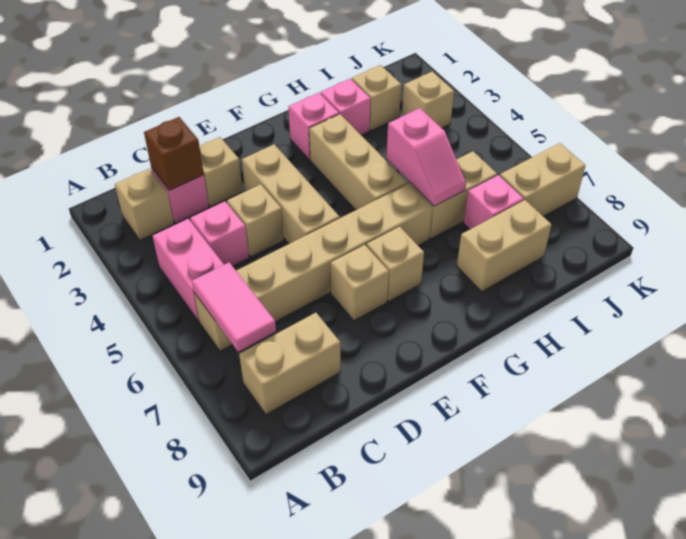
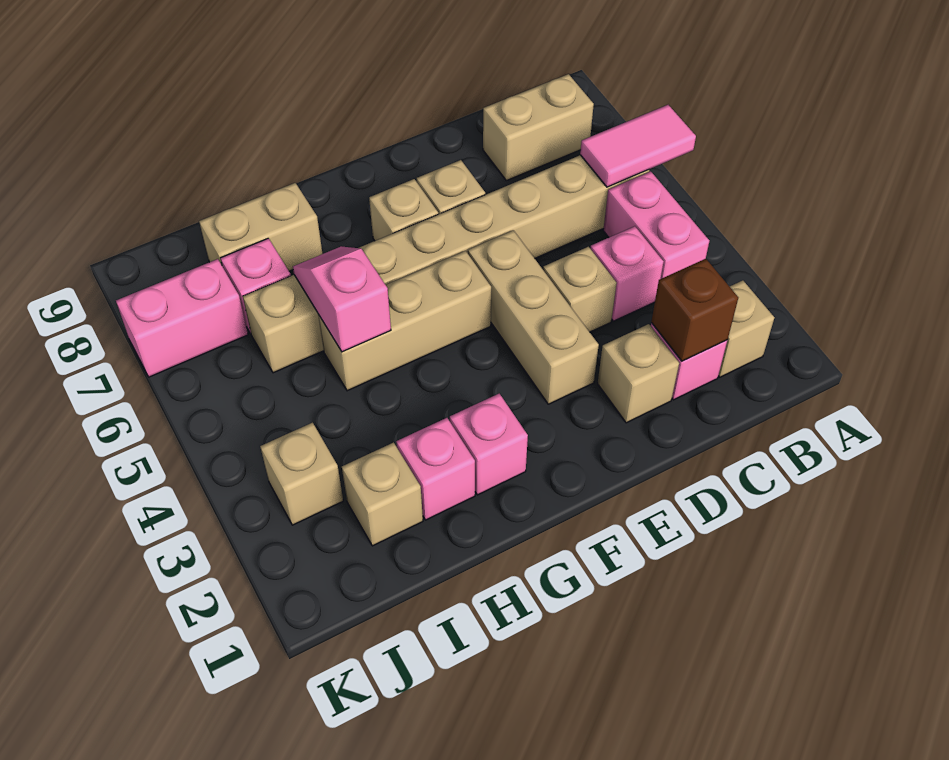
pink tile B6:B7 level 2 -> pink tile A6:B6 level 2
tan brick G3:G5 level 1 -> tan brick F5:H5 level 1
tan brick J7:K7 level 1 -> pink brick J7:K7 level 1

